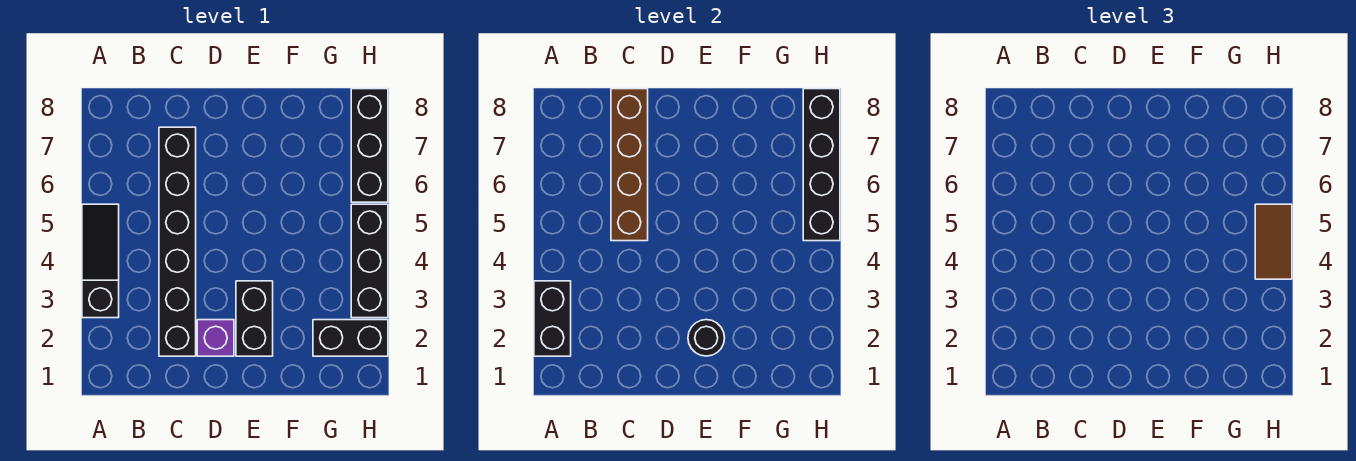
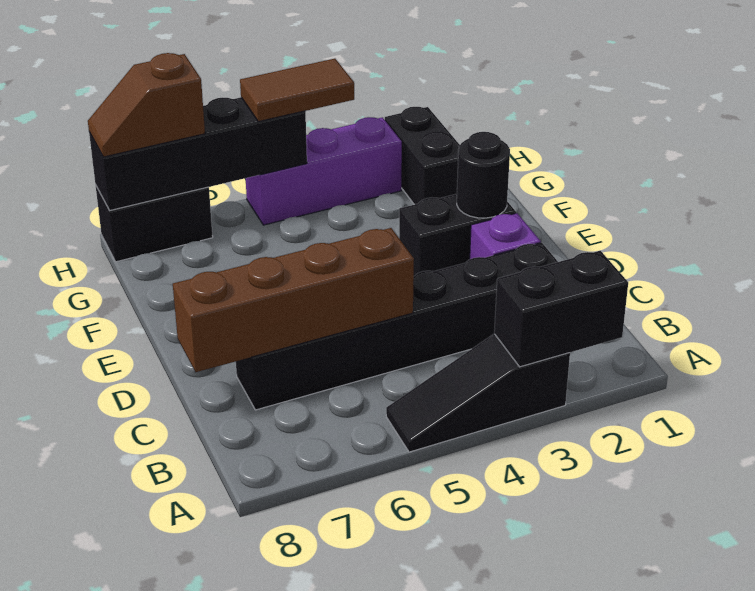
black brick H3:H5 level 1 -> purple brick H3:H5 level 1
black brick H6:H8 level 1 -> black brick H7:H8 level 1
none -> brown slope H7:H8 level 3 top 7

